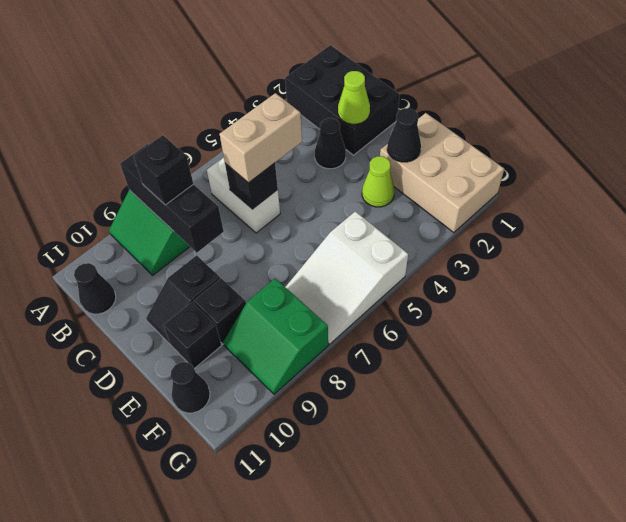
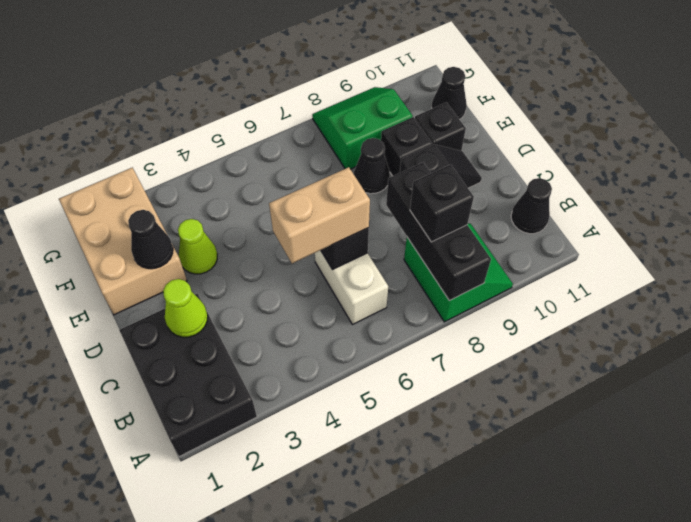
black cone C3 level 1 -> black cone E8 level 1
white slope F5:G7 level 1 top 5 -> none
green slope F8:G9 level 1 top 8 -> green slope F8:G9 level 1 top F

